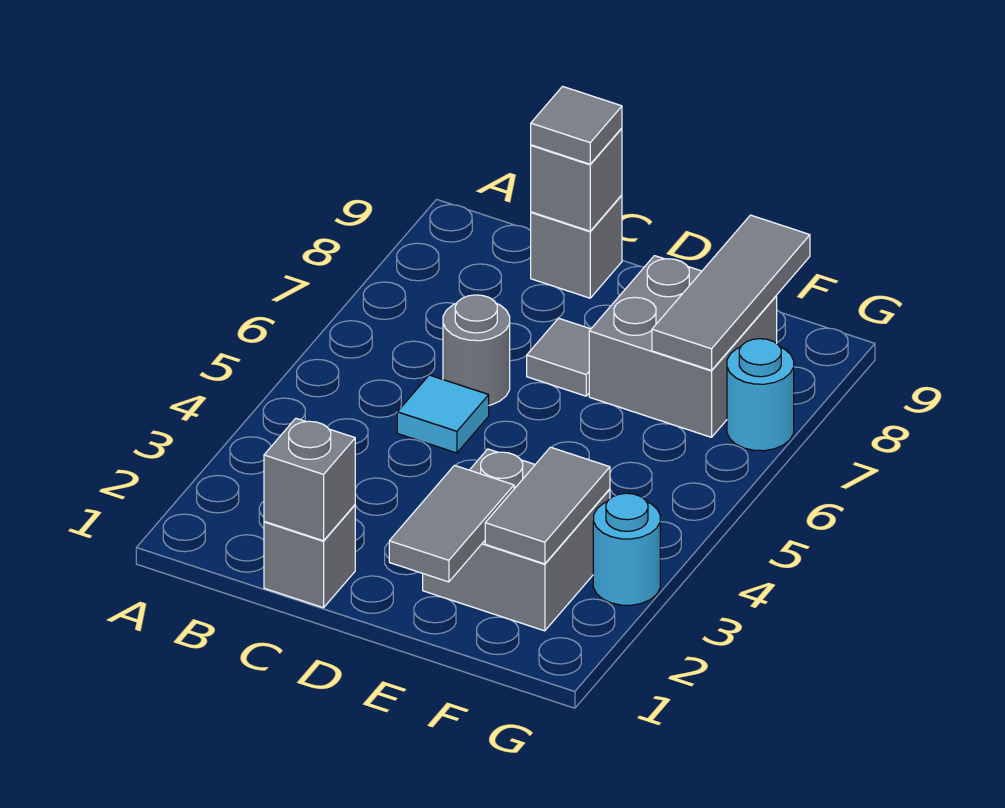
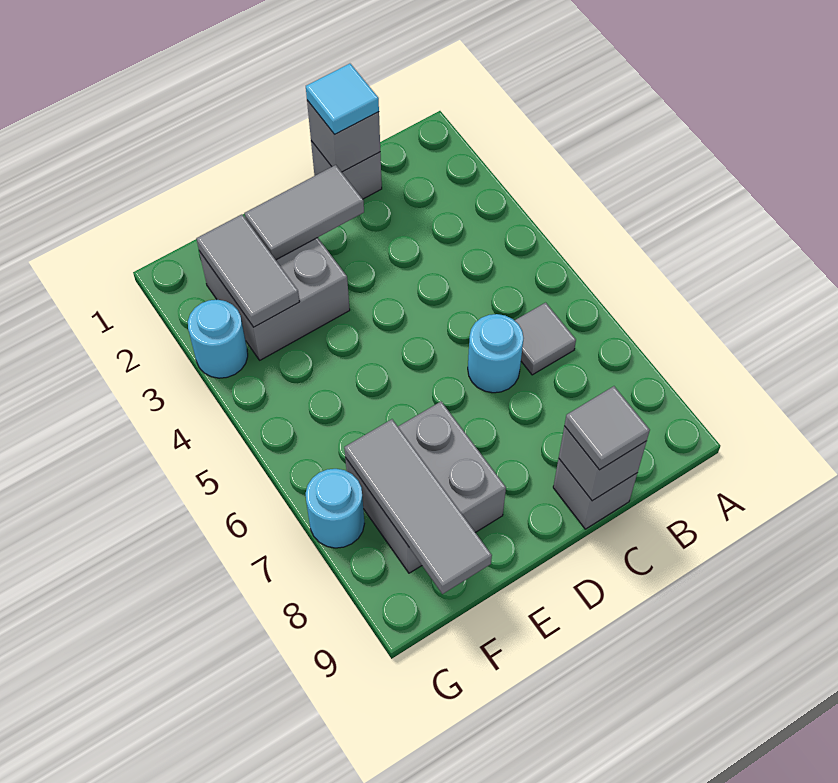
cyan tile C5 level 1 -> cyan tile C1 level 3
grey round brick C6 level 1 -> cyan round brick C6 level 1
grey tile D7 level 1 -> grey tile B6 level 1
grey tile E1:E2 level 2 -> grey tile D2:E2 level 2

